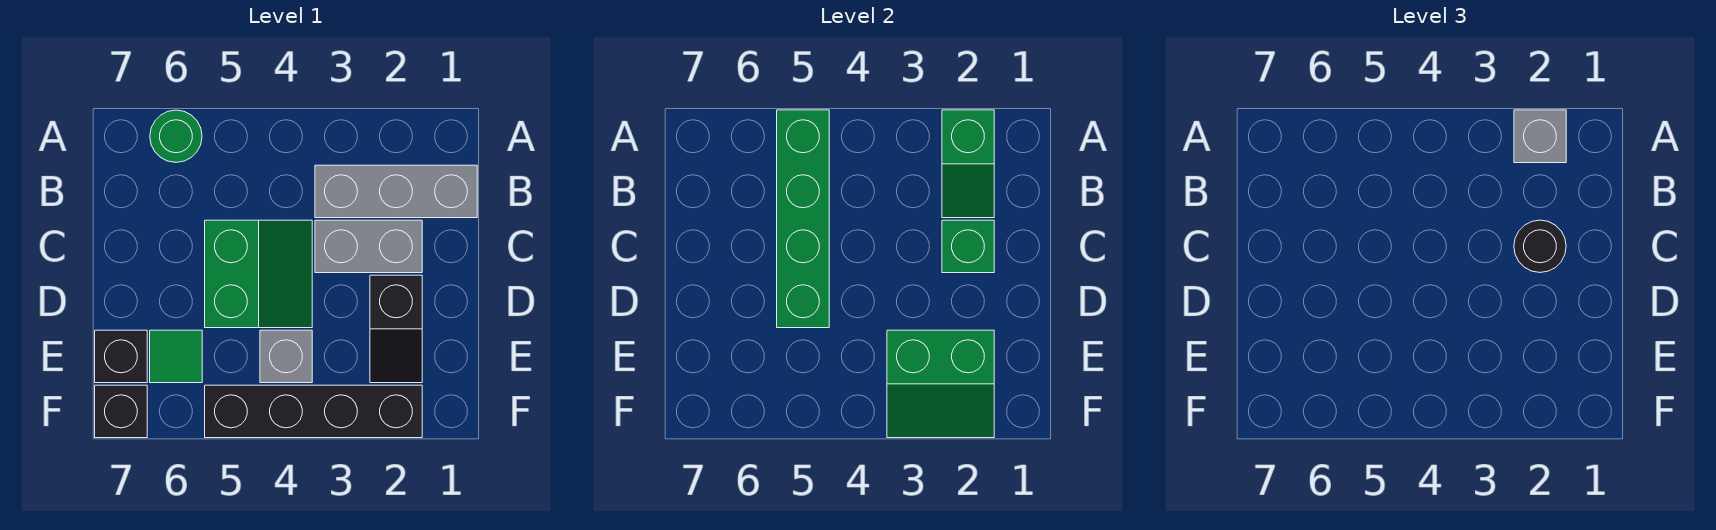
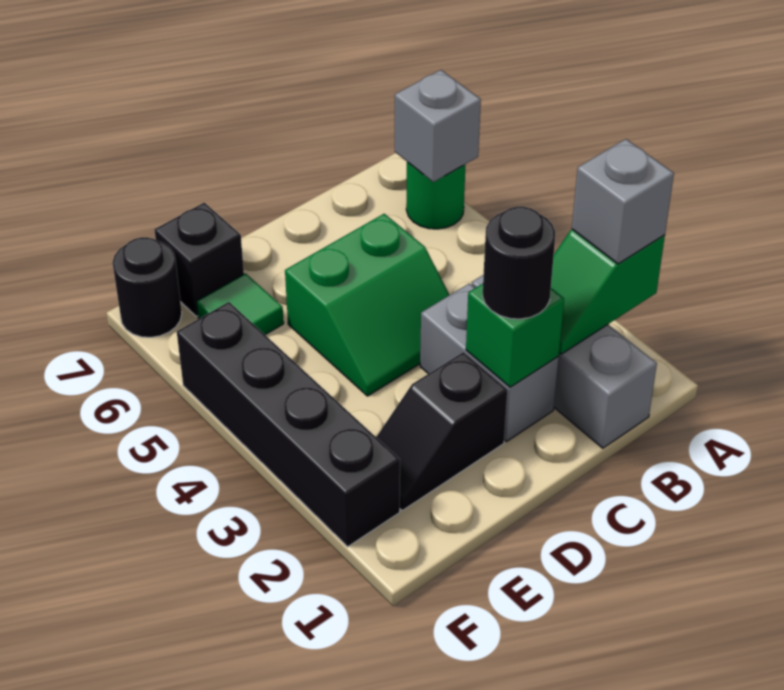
green brick A5:D5 level 2 -> none
green slope E2:F3 level 2 top E -> none
grey brick E4 level 1 -> grey brick A6 level 2
black brick F7 level 1 -> black round brick F7 level 1

